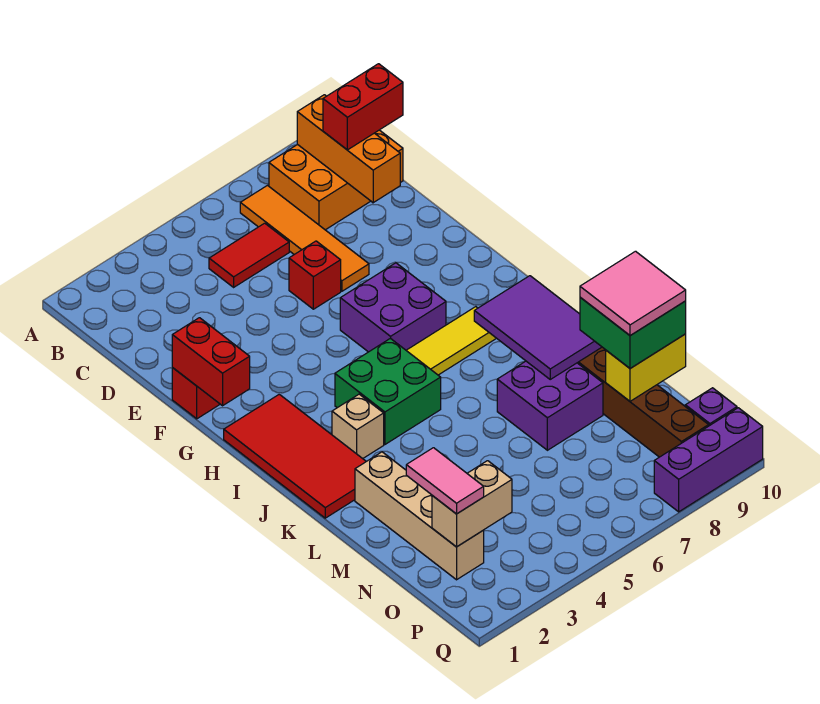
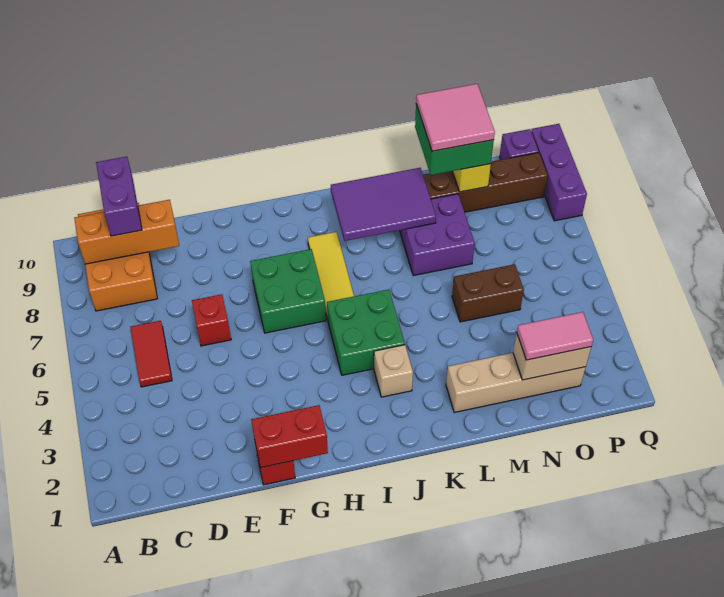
orange tile B7:E7 level 1 -> none
red brick C9:C10 level 3 -> purple brick C9:C10 level 3
purple brick G6:H7 level 1 -> green brick G6:H7 level 1
red tile H1:K2 level 1 -> none
none -> brown brick M5:N5 level 1
tan brick O2:O3 level 2 -> tan brick N2:O2 level 2

